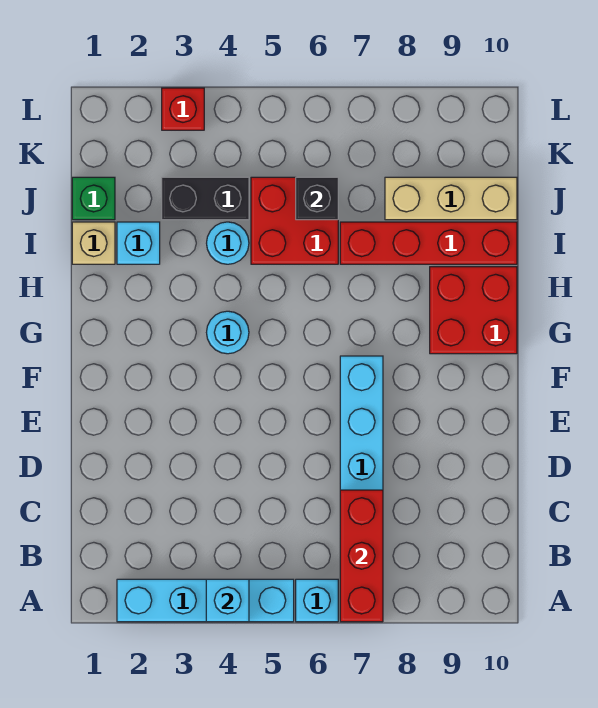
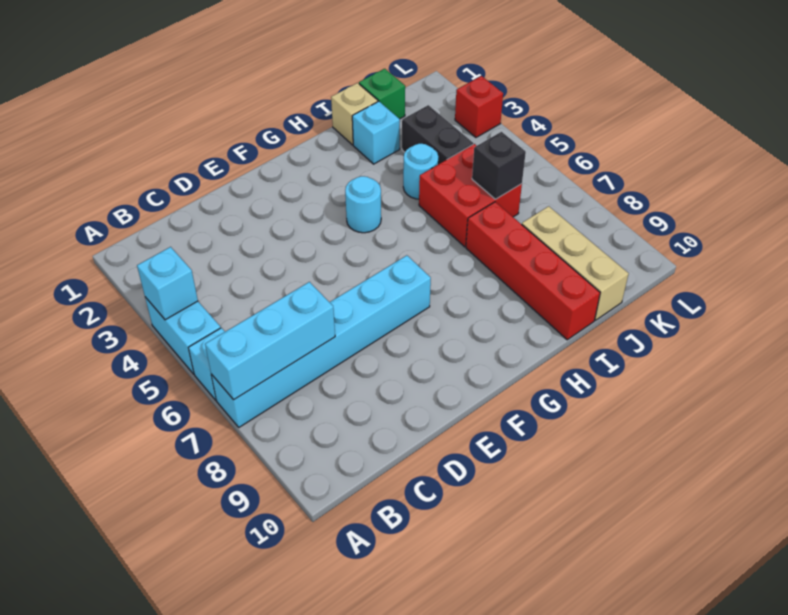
cyan brick A2:A5 level 1 -> cyan brick A4:A5 level 1
red brick A7:C7 level 2 -> cyan brick A7:C7 level 2
red brick G9:H10 level 1 -> none

